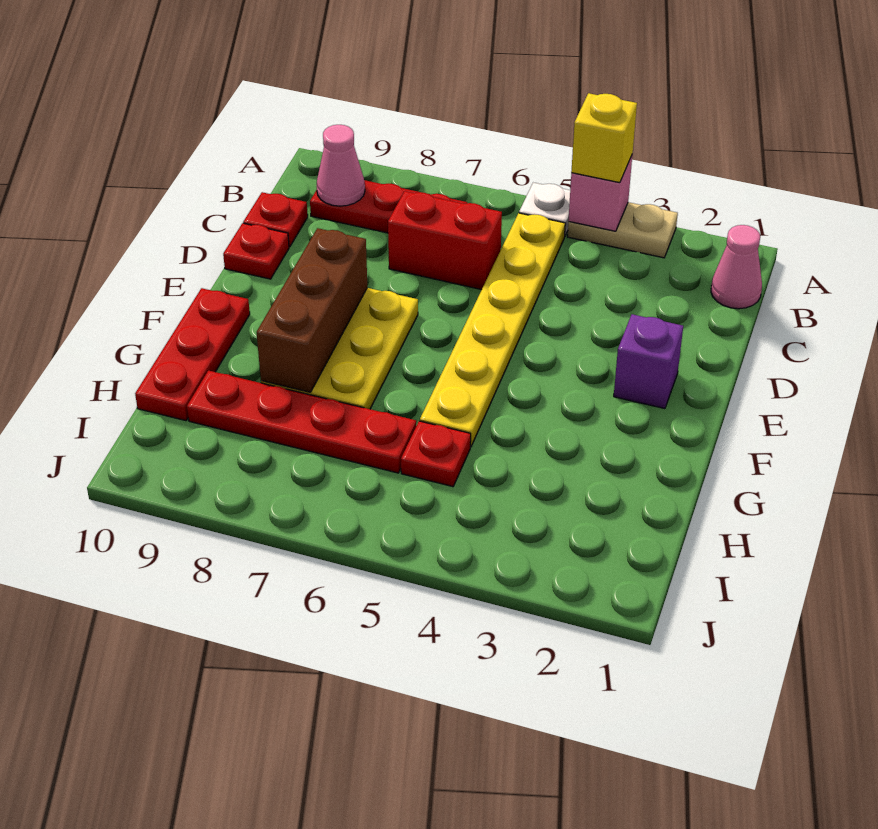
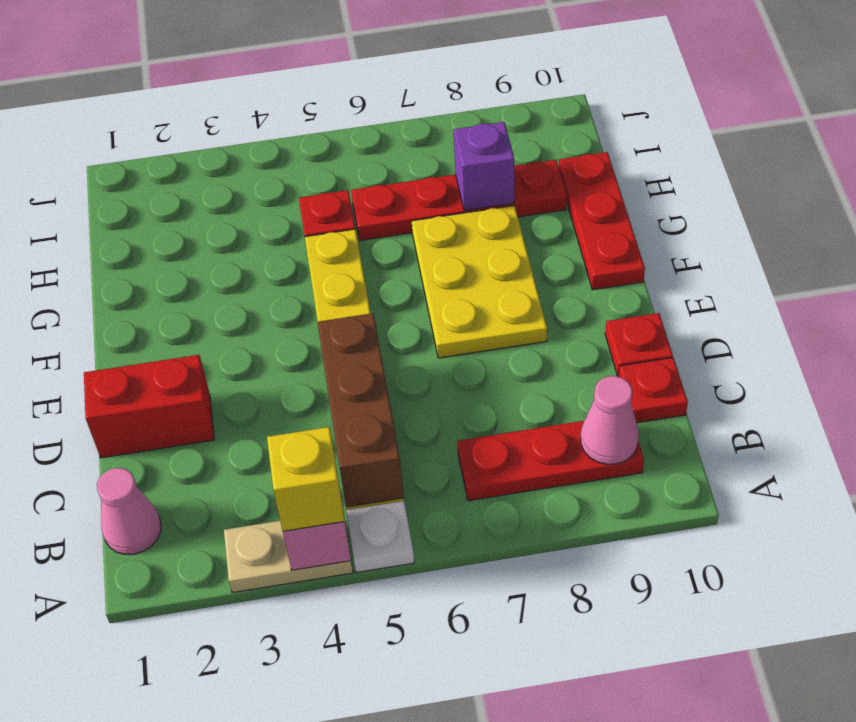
red brick C6:C7 level 1 -> red brick D1:D2 level 1
purple brick E2 level 1 -> purple brick H8 level 2
brown brick E8:G8 level 2 -> brown brick B5:D5 level 2

